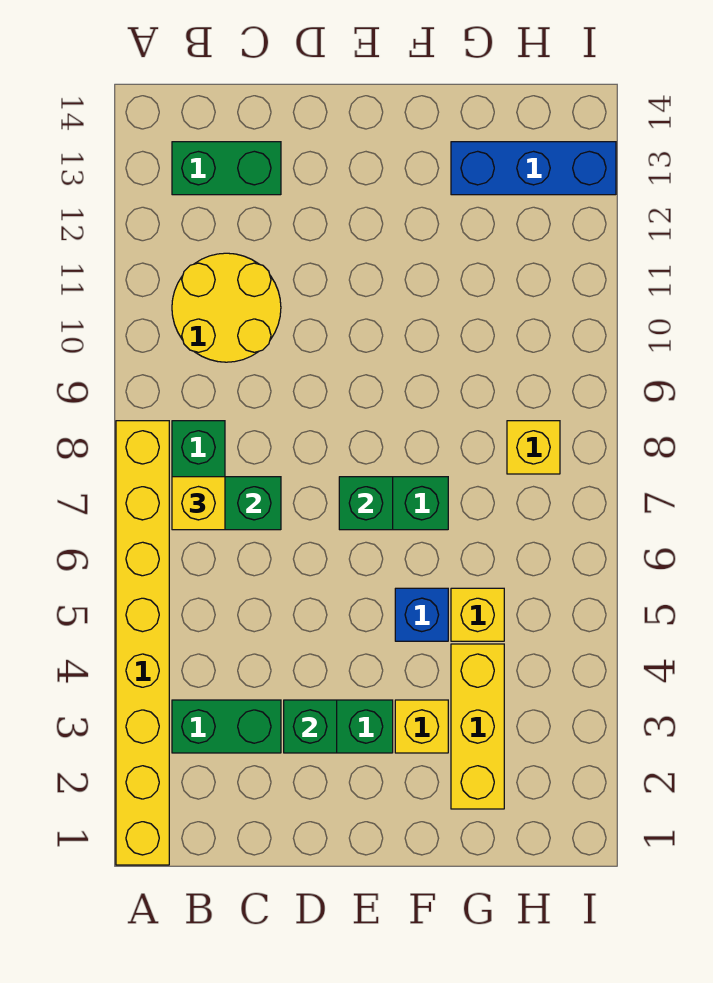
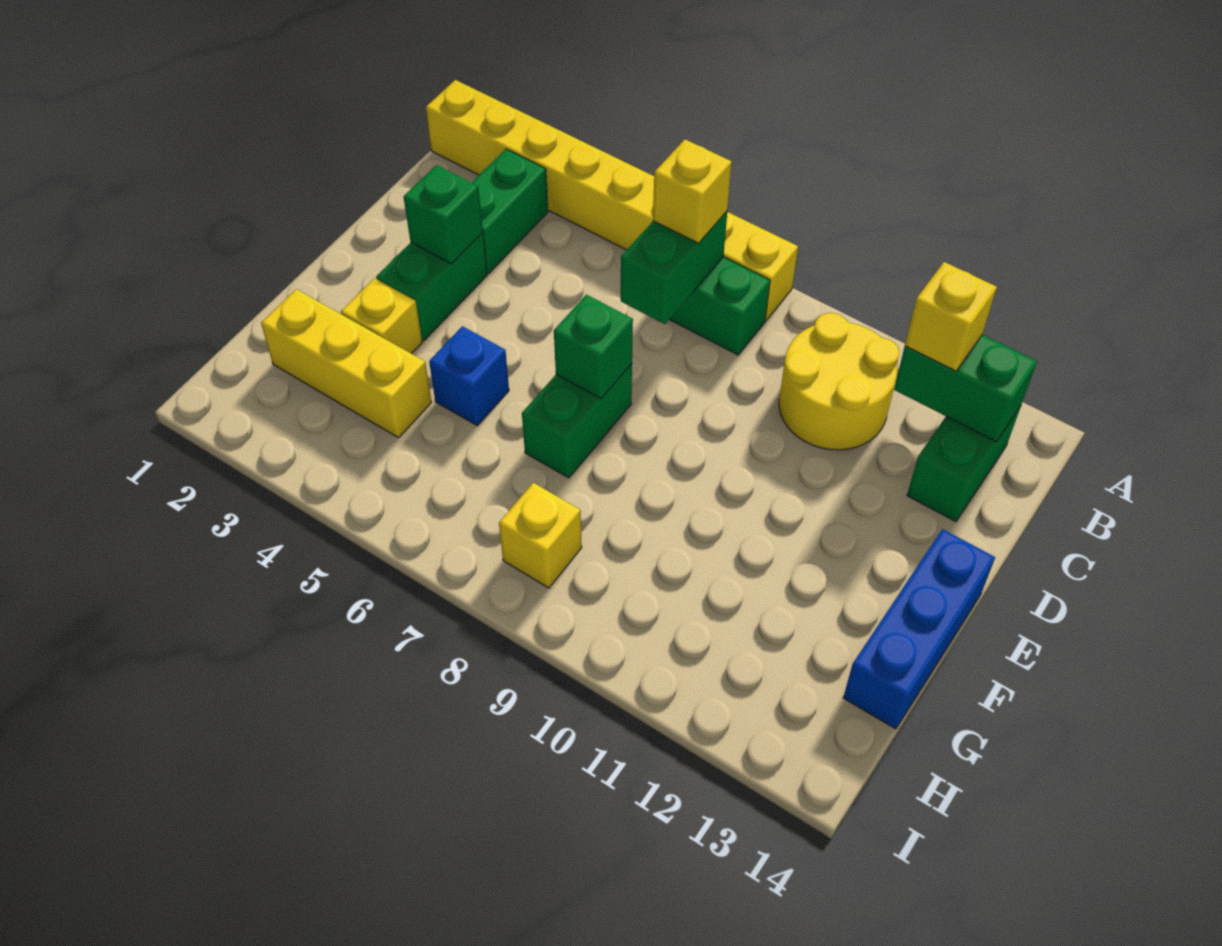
none -> green brick B12:B13 level 2
yellow brick G5 level 1 -> yellow brick B12 level 3
blue brick G13:I13 level 1 -> blue brick E14:G14 level 1

